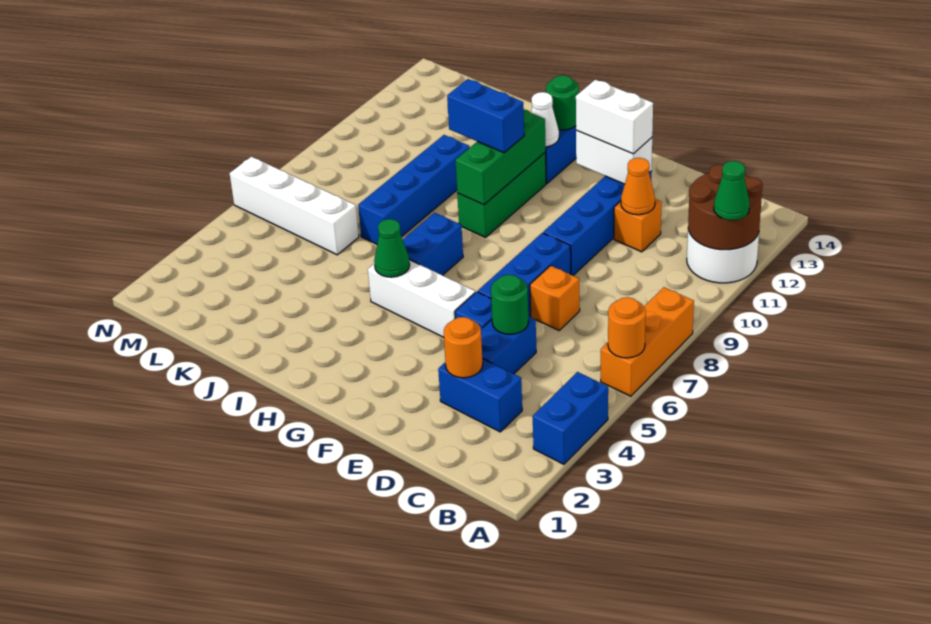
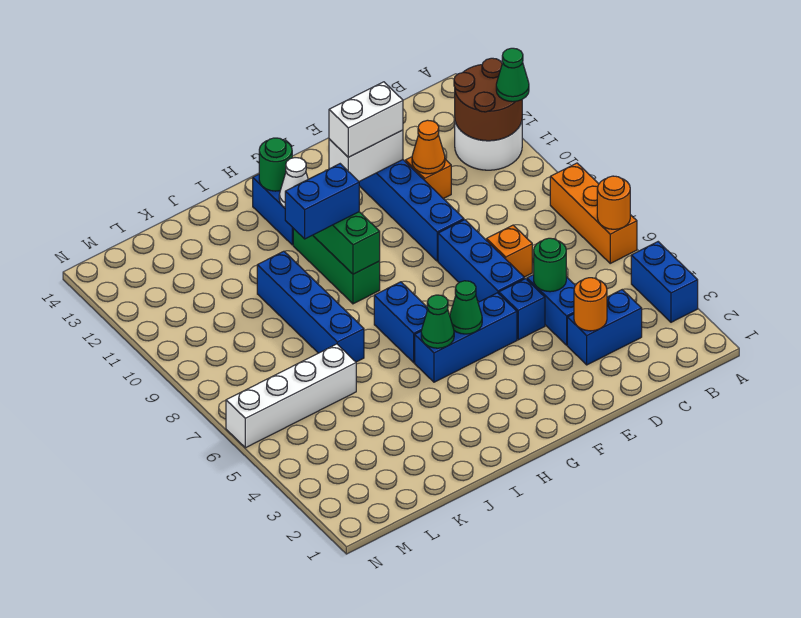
white brick F5:H5 level 1 -> blue brick F5:H5 level 1
none -> green cone G5 level 2

